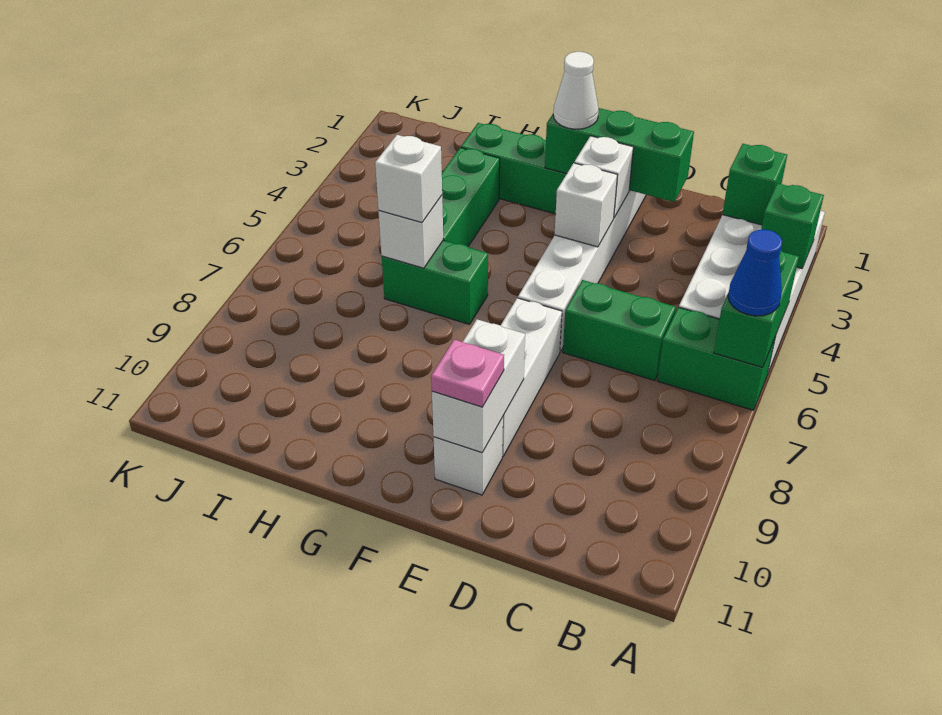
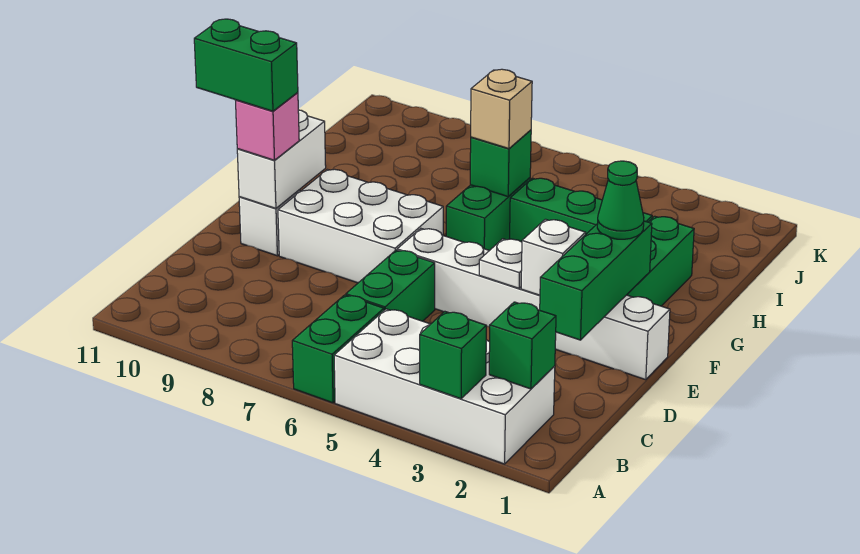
green brick A5:A6 level 2 -> green brick E10:E11 level 4
blue cone A6 level 3 -> none
white brick E4 level 2 -> white plate E4 level 2
white brick E7:E9 level 1 -> white brick E7:F9 level 1
white brick E9:E10 level 2 -> white brick E10:F10 level 2
pink plate E10 level 3 -> pink brick E10 level 3
white cone F2 level 3 -> green cone F2 level 3
white brick H6 level 2 -> green brick H6 level 2
white brick H6 level 3 -> tan brick H6 level 3

